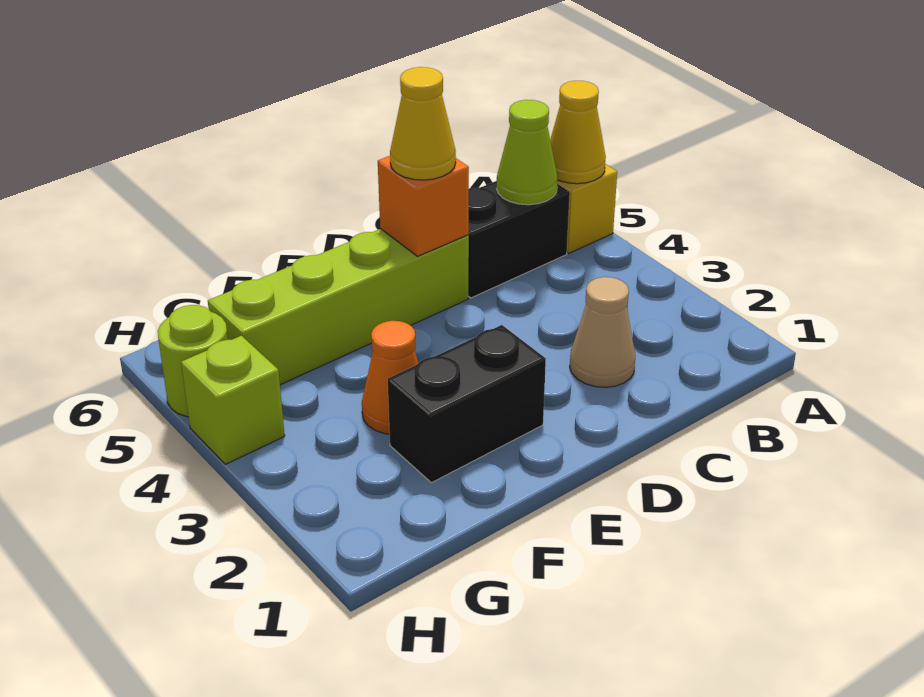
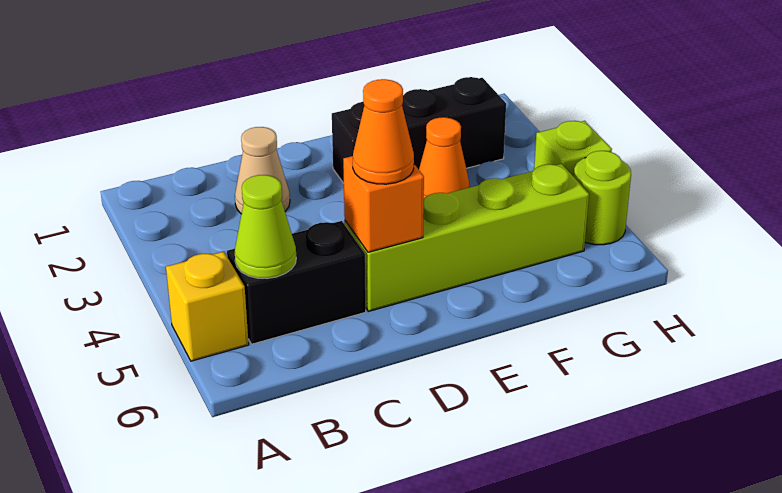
yellow cone A5 level 2 -> none
yellow cone D5 level 3 -> orange cone D5 level 3
black brick E2:F2 level 1 -> black brick E2:G2 level 1

